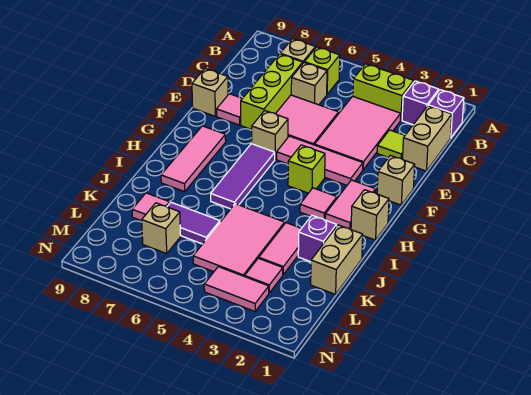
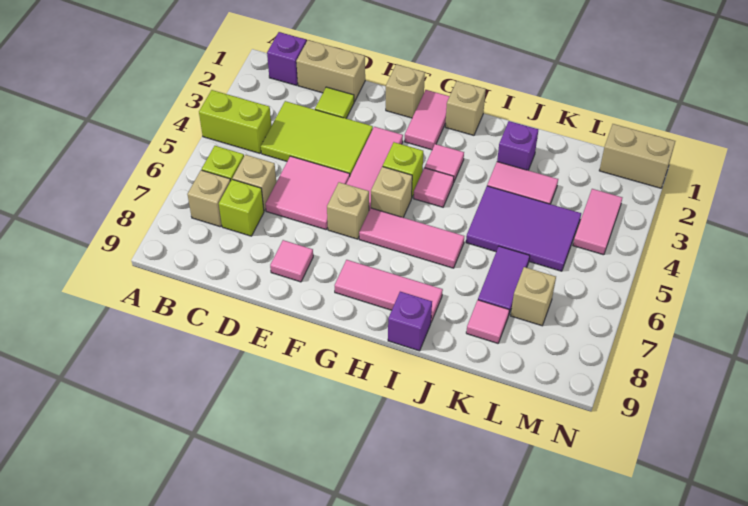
purple brick B2 level 1 -> purple brick I9 level 1
lime brick B3:B4 level 1 -> lime brick A4:B4 level 1
pink tile C3:E4 level 1 -> lime tile C3:E4 level 1
lime brick C7:E7 level 1 -> lime brick C7 level 1
tan brick E9 level 1 -> tan brick G5 level 1
pink tile G2:H2 level 1 -> pink tile G1:G2 level 1
purple tile G6:I6 level 1 -> pink tile G6:I6 level 1
tan brick J1:K1 level 1 -> tan brick M1:N1 level 1
pink tile J4:L5 level 1 -> purple tile J4:L5 level 1
pink tile L3 level 1 -> pink tile H4 level 1

